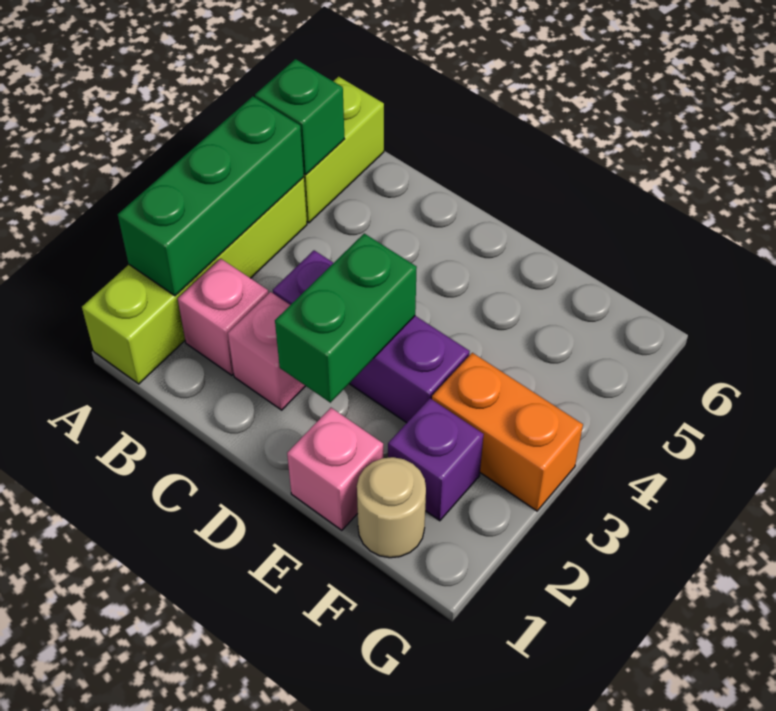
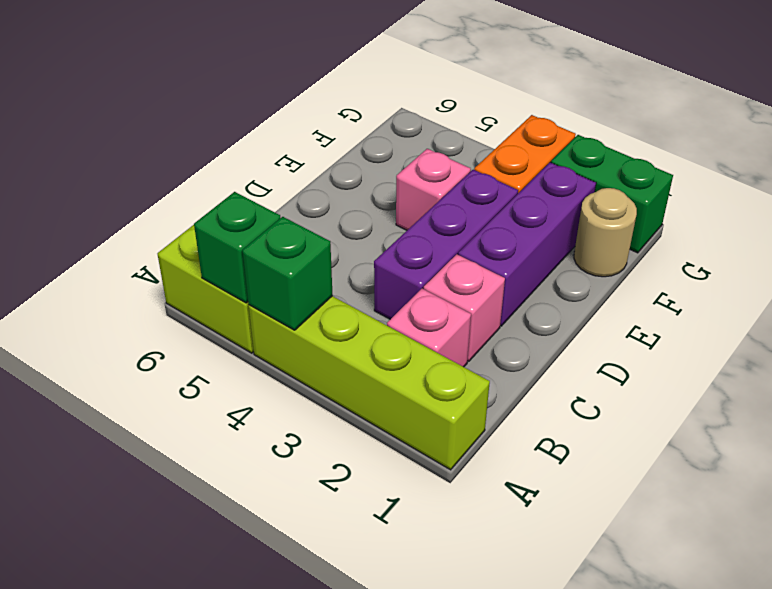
green brick A2:A4 level 2 -> green brick A4 level 2
green brick D2:D3 level 2 -> green brick G1:G2 level 1
pink brick E1 level 1 -> pink brick E4 level 1
purple brick F2 level 1 -> purple brick D2:F2 level 1

